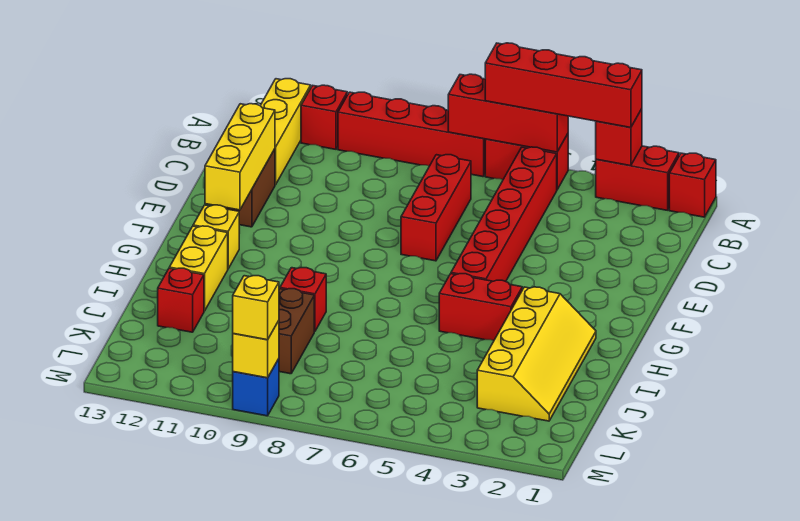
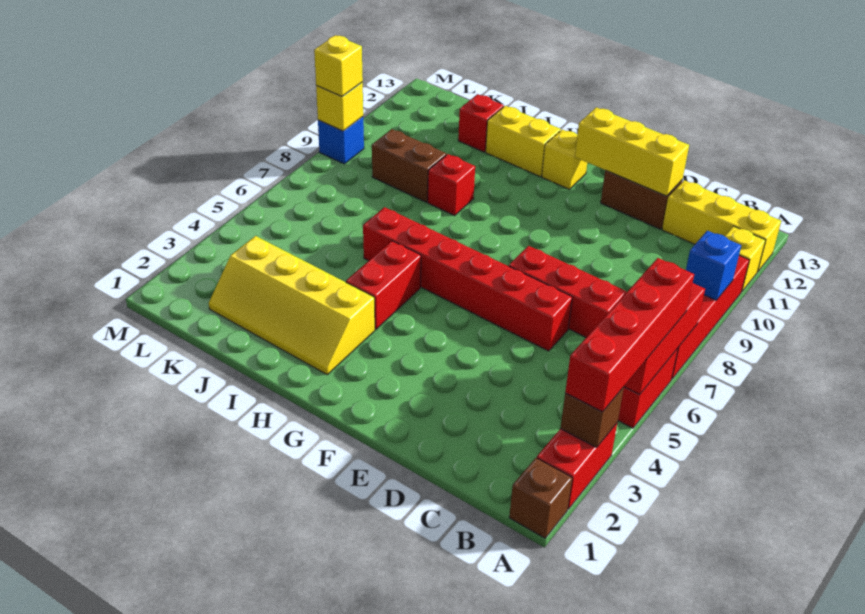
red brick A1 level 1 -> brown brick A1 level 1
red brick A3 level 2 -> brown brick A3 level 2
none -> blue brick A9 level 2
red brick A11 level 1 -> yellow brick A11 level 1
red brick B5:G5 level 1 -> red brick D6:I6 level 1

